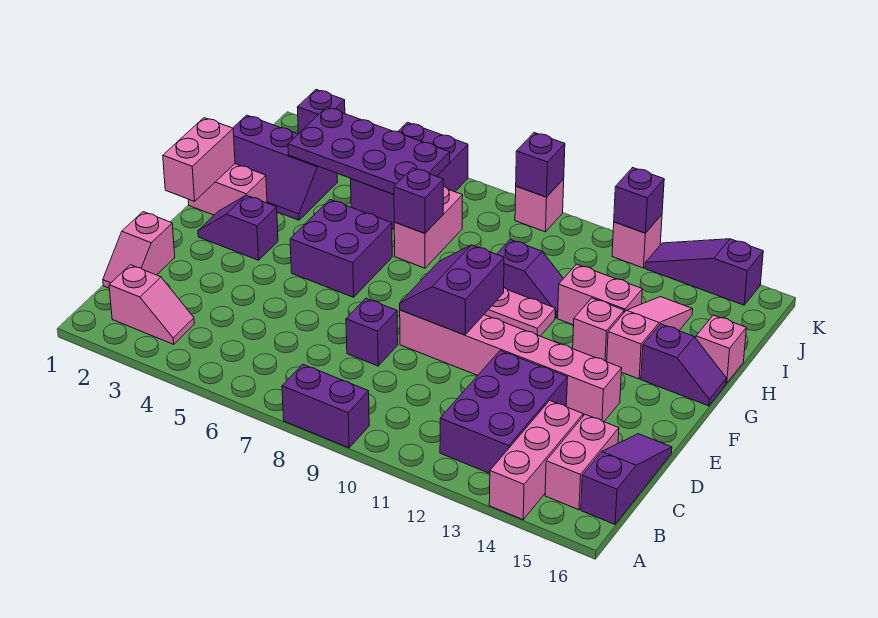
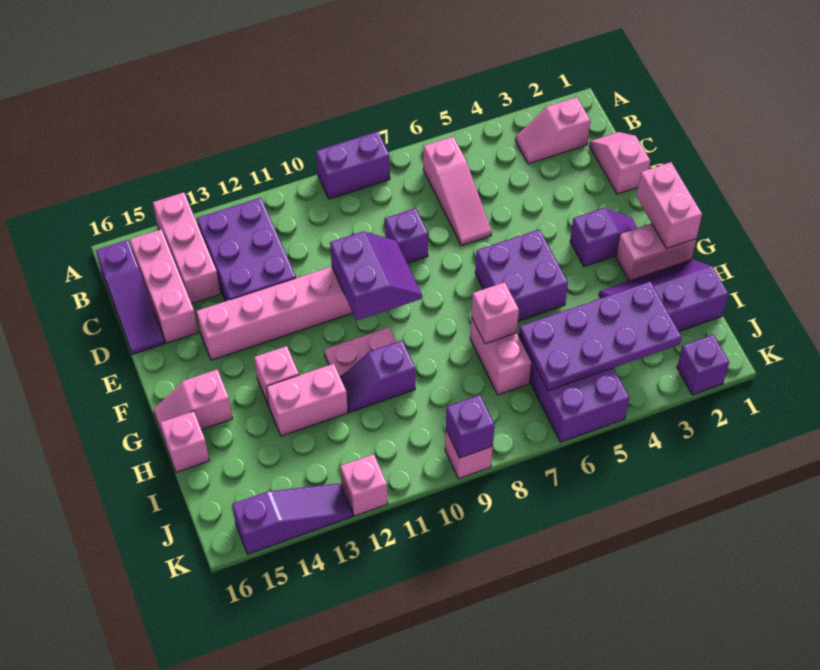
pink brick B15:C15 level 1 -> pink brick B15:D15 level 1
pink slope G14:I14 level 1 top G -> pink slope B6:D6 level 1 top B
purple slope G15:G16 level 1 top 15 -> pink slope G15:G16 level 1 top 15
purple brick H7 level 2 -> pink brick H7 level 2
purple brick K12 level 2 -> none

